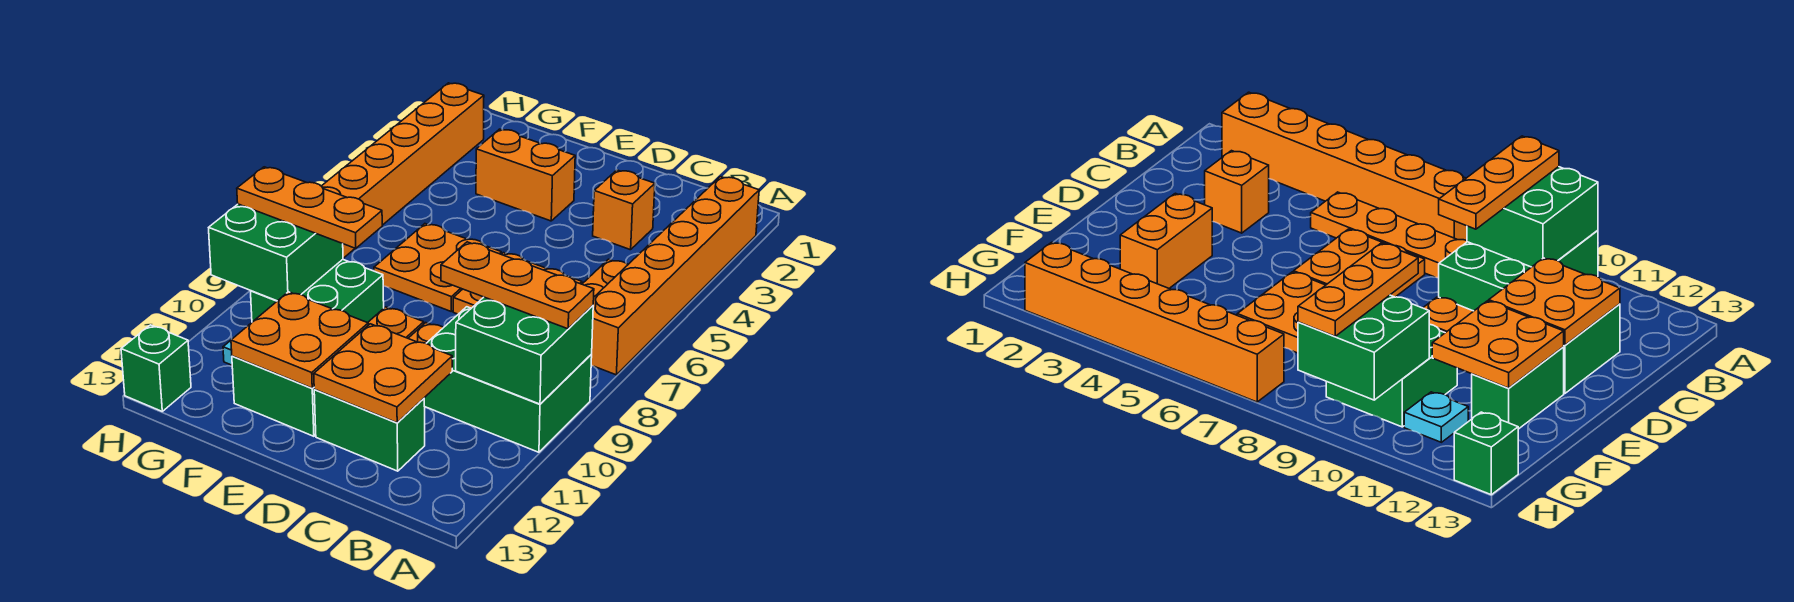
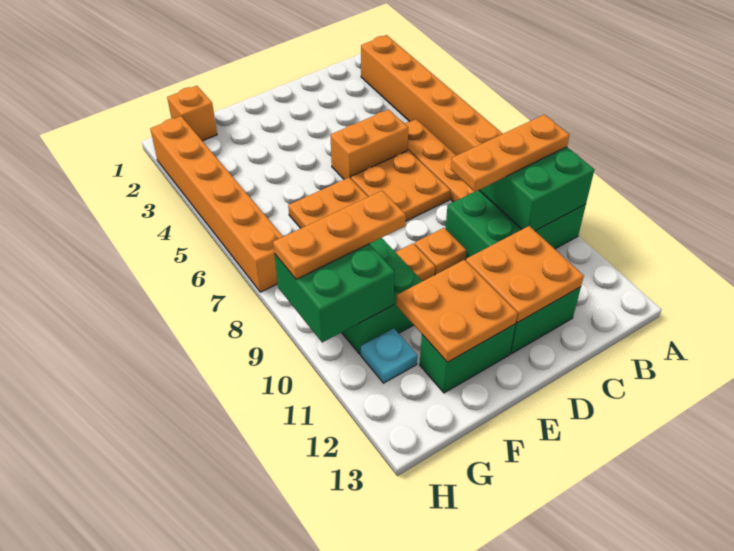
orange brick C3 level 1 -> orange brick G1 level 1
orange brick E3:F3 level 1 -> orange brick C5:D5 level 1
green brick H13 level 1 -> none

